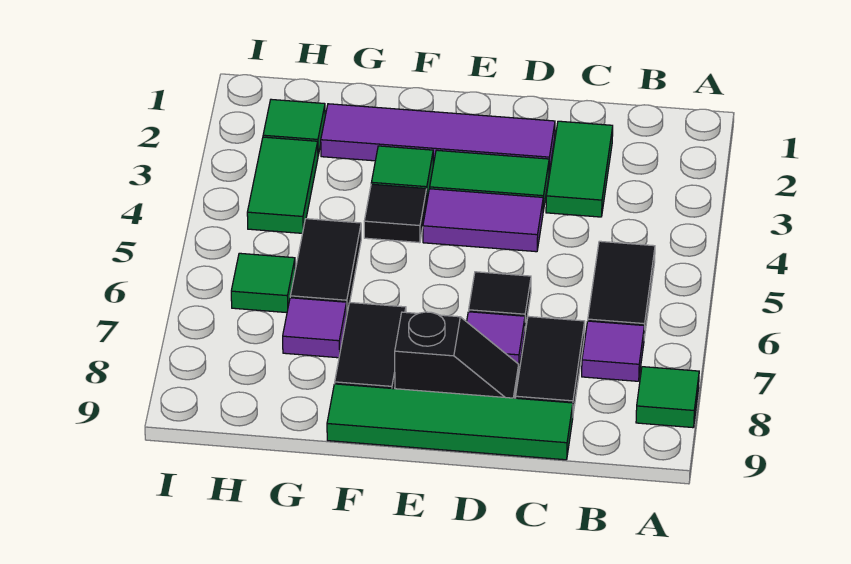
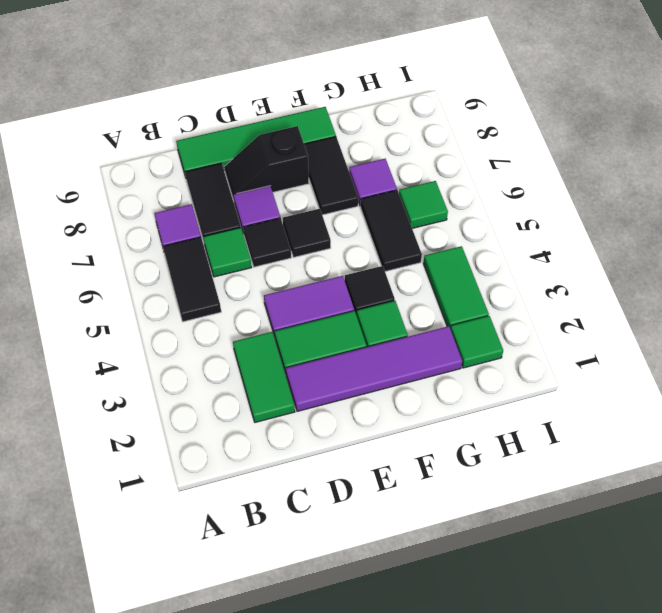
green tile A8 level 1 -> green tile C6 level 1
none -> black tile E6 level 1

